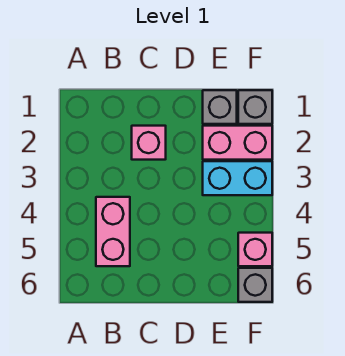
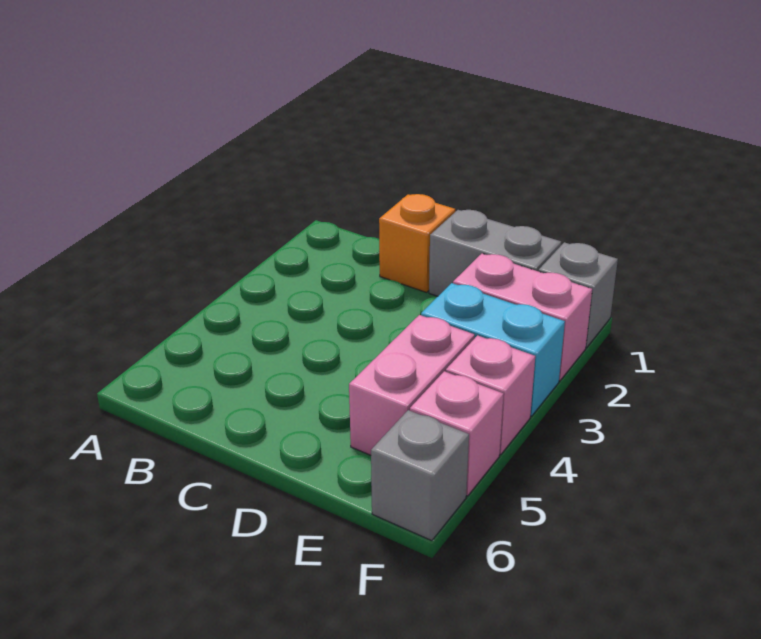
pink brick B4:B5 level 1 -> pink brick E4:E5 level 1
none -> orange brick C1 level 1
pink brick C2 level 1 -> pink brick F4 level 1
grey brick E1 level 1 -> grey brick D1:E1 level 1

